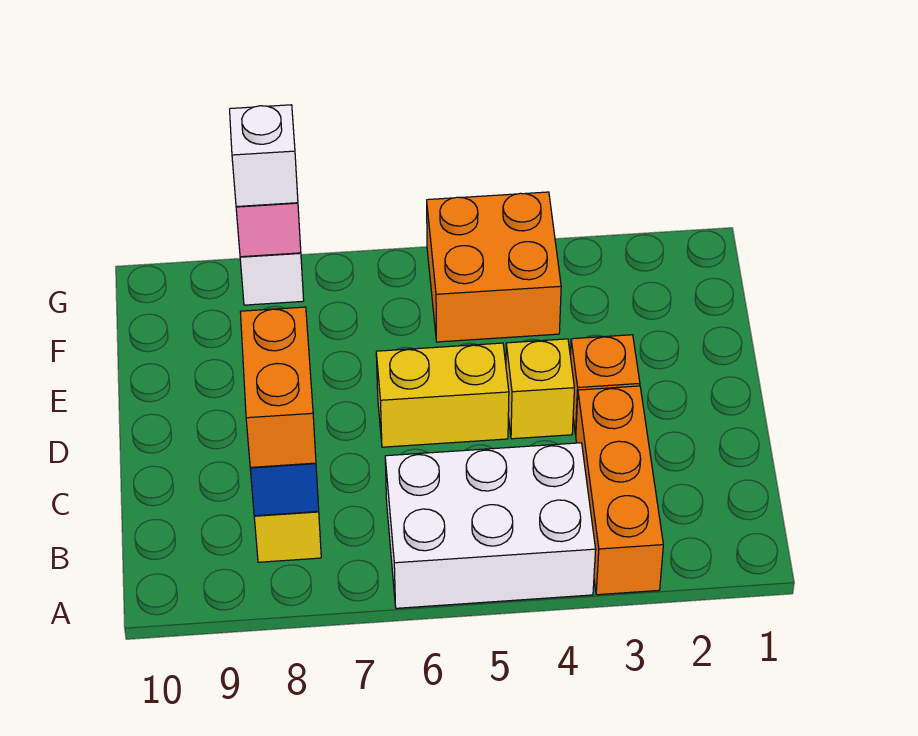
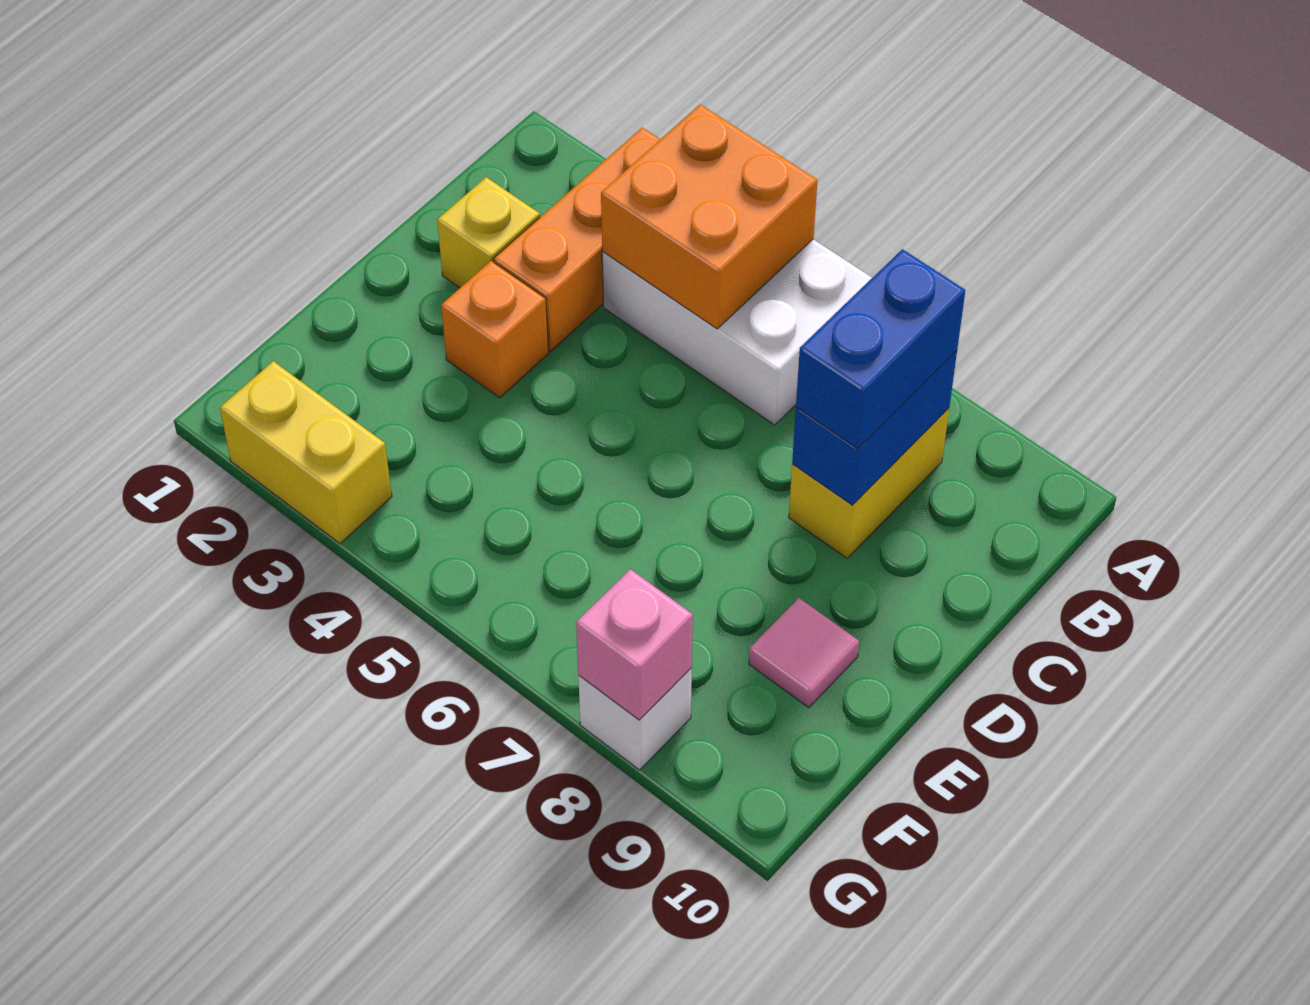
orange brick B8:C8 level 3 -> blue brick B8:C8 level 3
yellow brick D4 level 1 -> yellow brick C2 level 1
yellow brick D5:D6 level 1 -> yellow brick G2:G3 level 1
none -> pink tile E9 level 1
orange brick F4:G5 level 1 -> orange brick A4:B5 level 2
white brick G8 level 3 -> none

